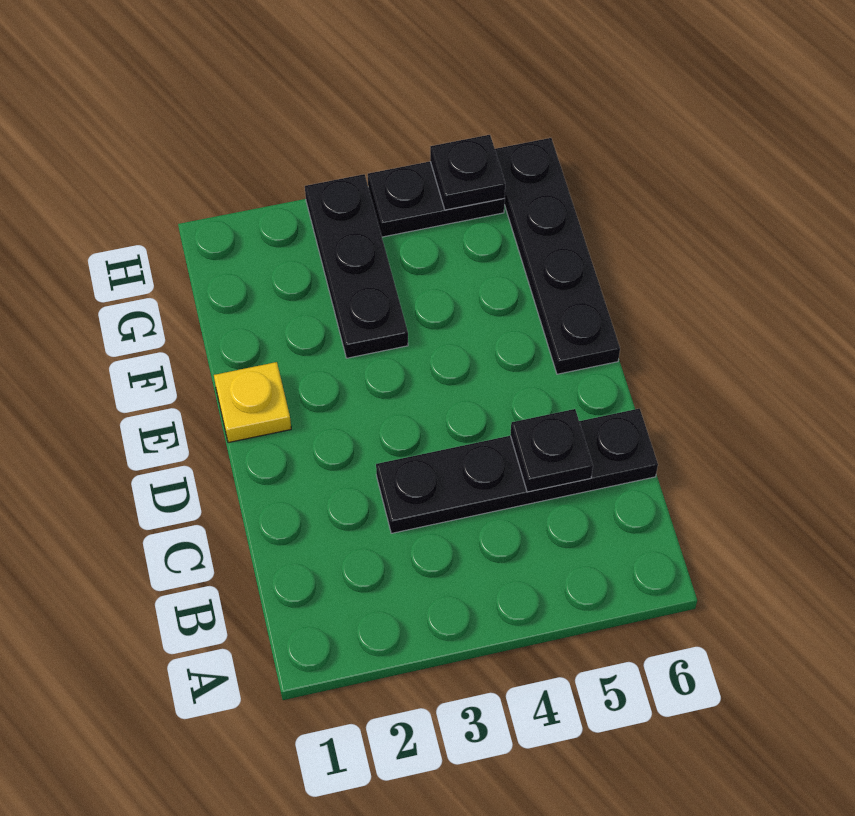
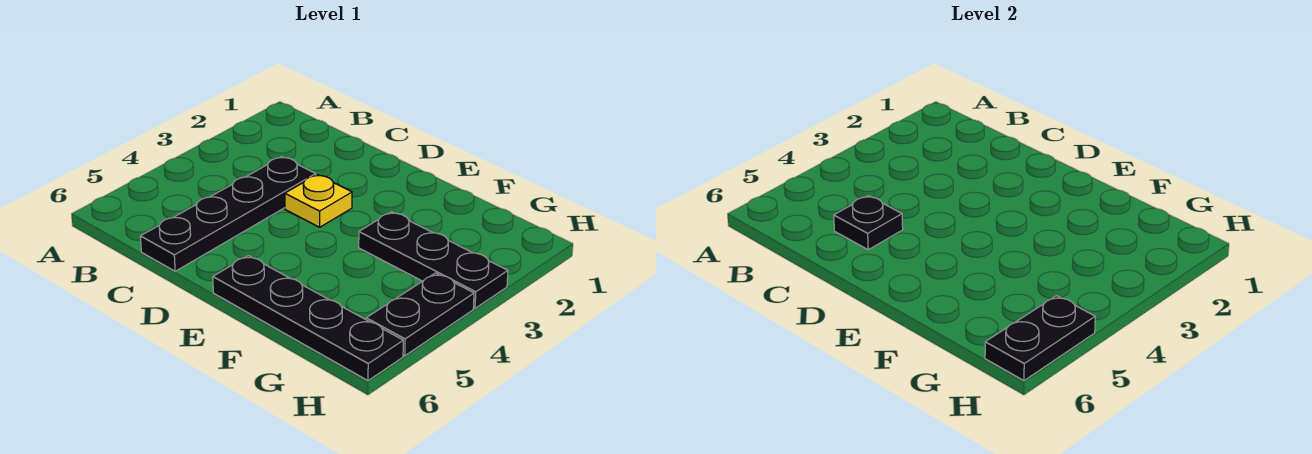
yellow plate E1 level 1 -> yellow plate D3 level 1
black plate H5 level 2 -> black plate H5:H6 level 2

